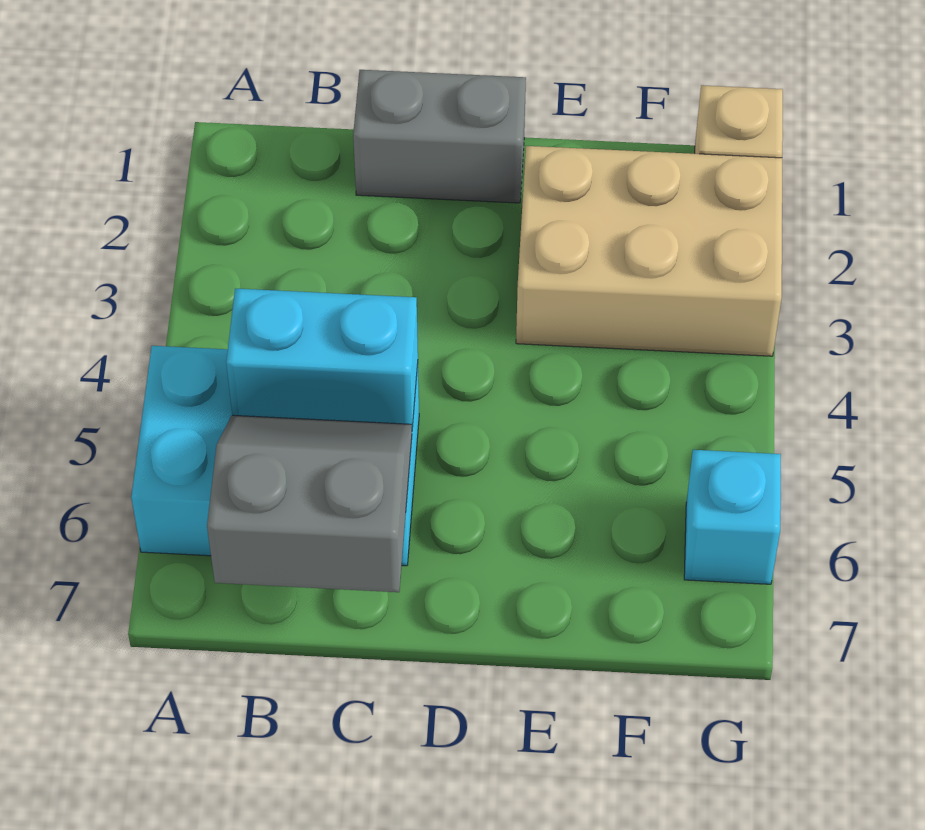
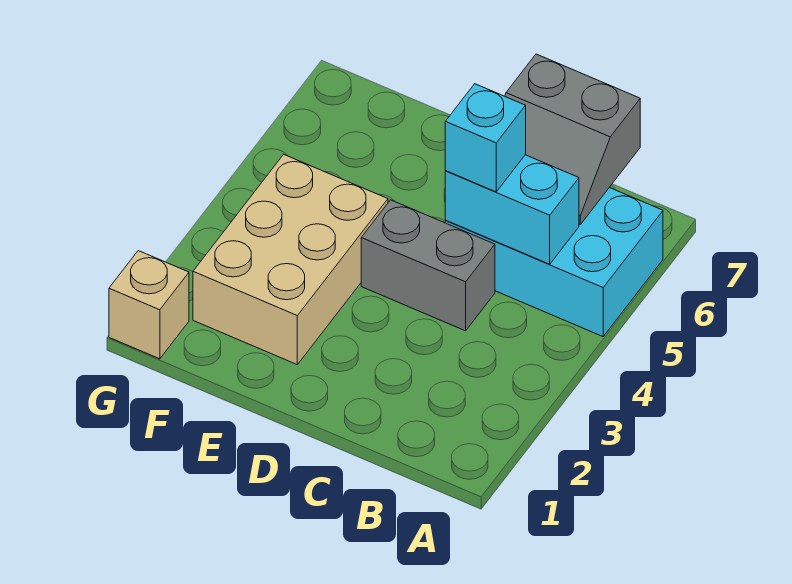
grey brick C1:D1 level 1 -> grey brick C4:D4 level 1
tan brick E2:G3 level 1 -> tan brick E2:F4 level 1
cyan brick G6 level 1 -> cyan brick C5 level 3

